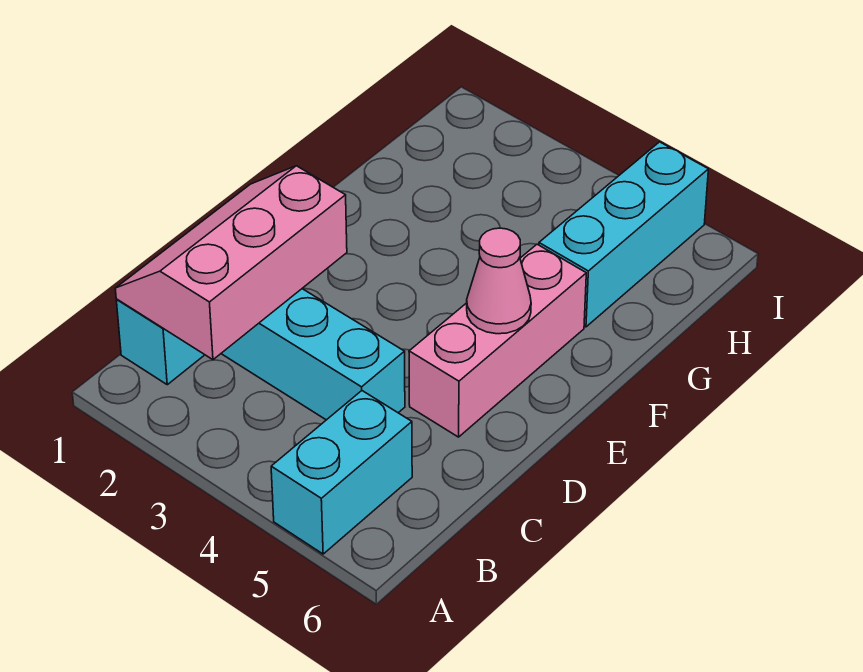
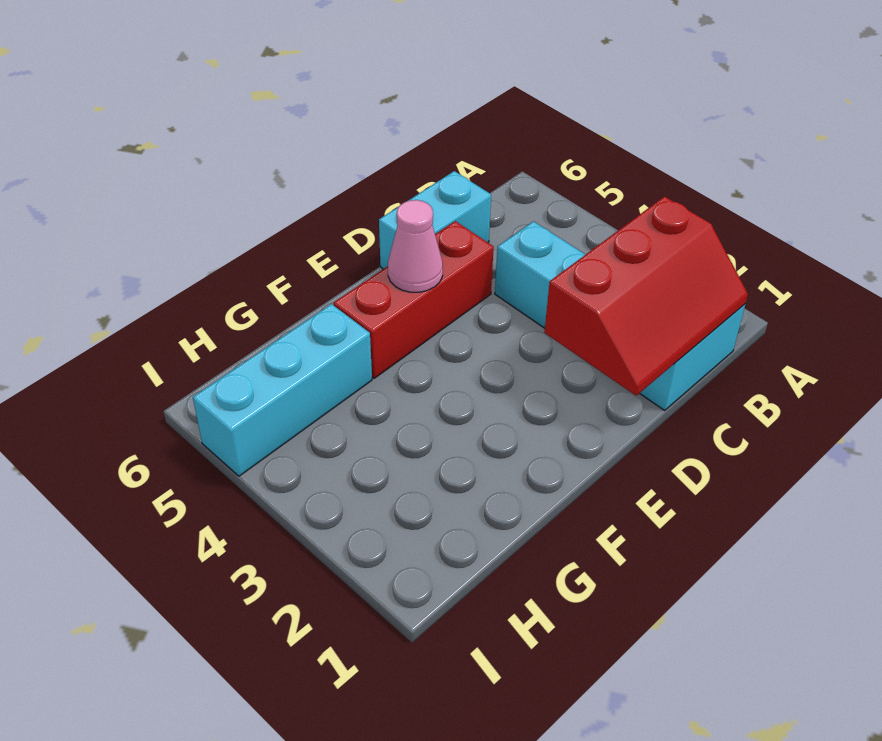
cyan brick A5:B5 level 1 -> cyan brick C6:D6 level 1
pink slope B1:D2 level 2 top 2 -> red slope B1:D2 level 2 top 2
pink brick D5:F5 level 1 -> red brick D5:F5 level 1

